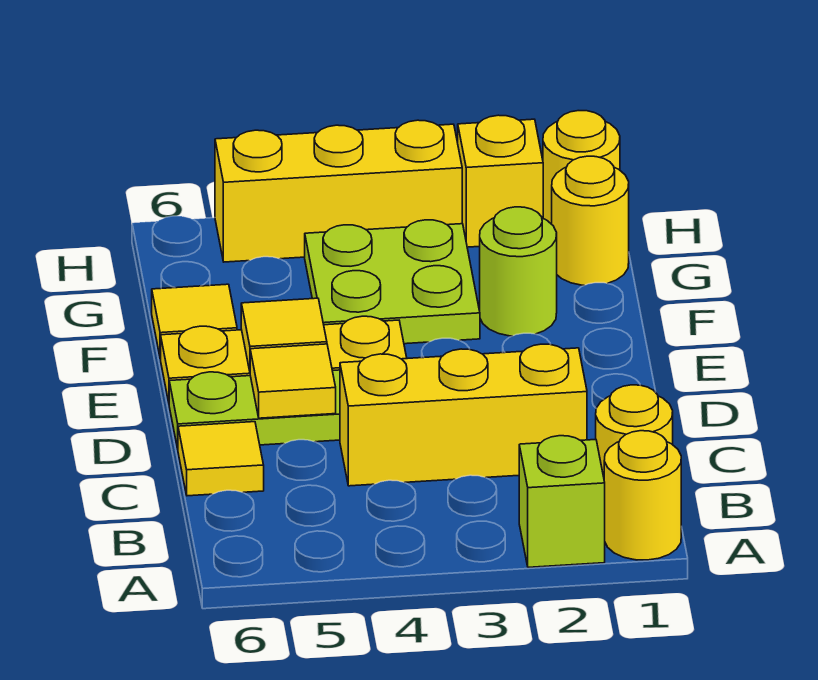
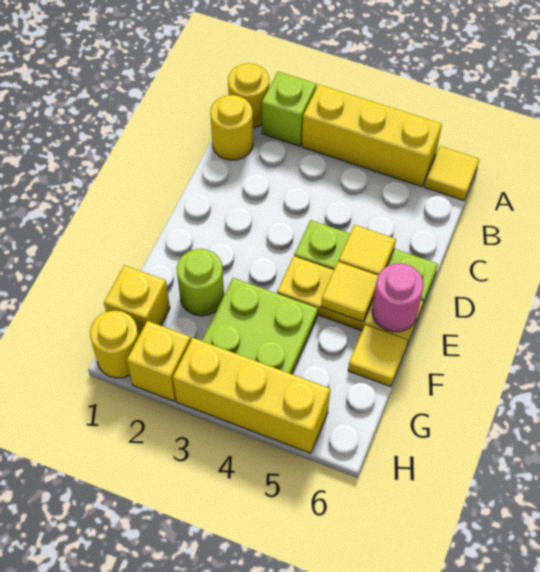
yellow brick C2:C4 level 1 -> yellow brick A3:A5 level 1
yellow tile C6 level 1 -> yellow tile A6 level 1
none -> pink round brick E6 level 2
yellow round brick G1 level 1 -> yellow brick G1 level 1

